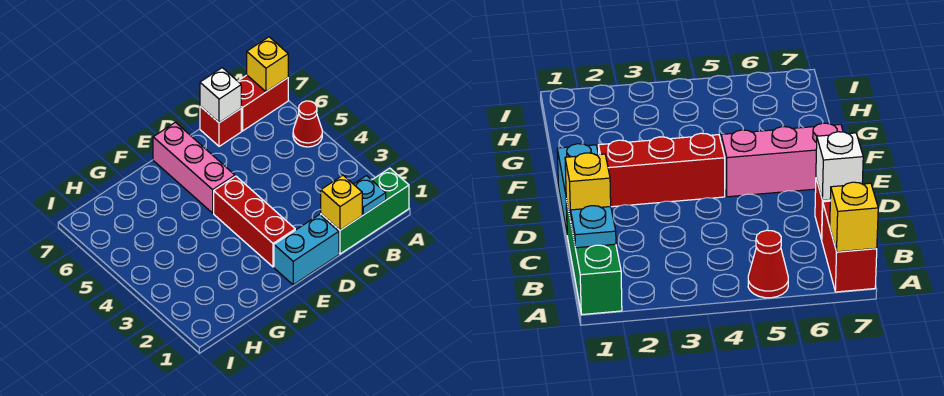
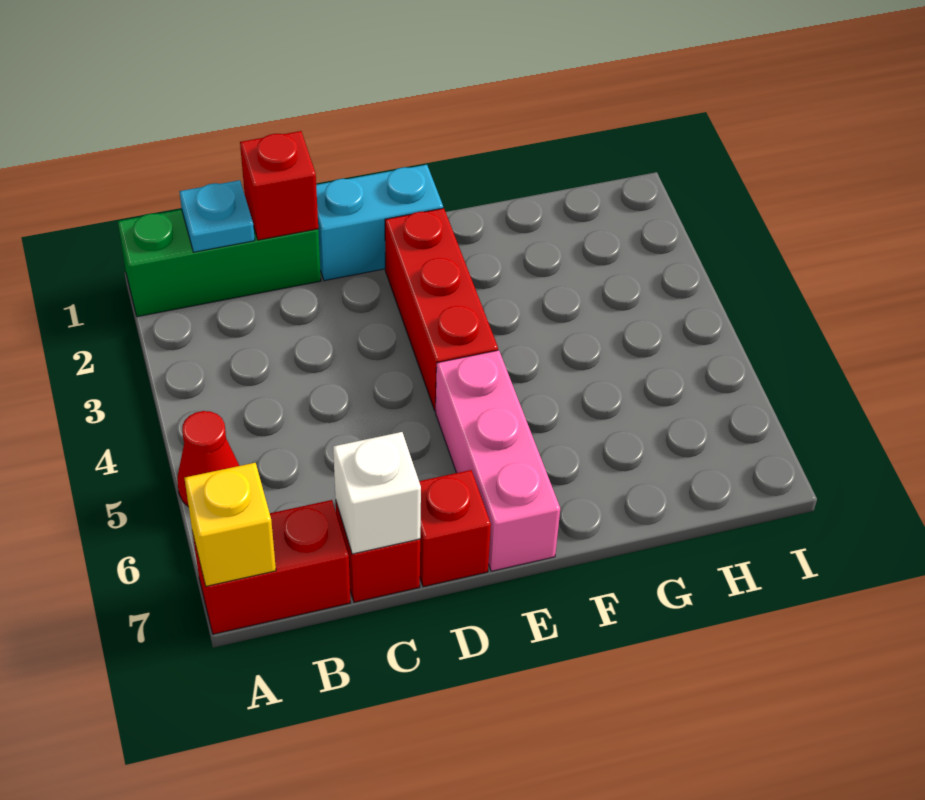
yellow brick C1 level 2 -> red brick C1 level 2
none -> red brick D7 level 1

